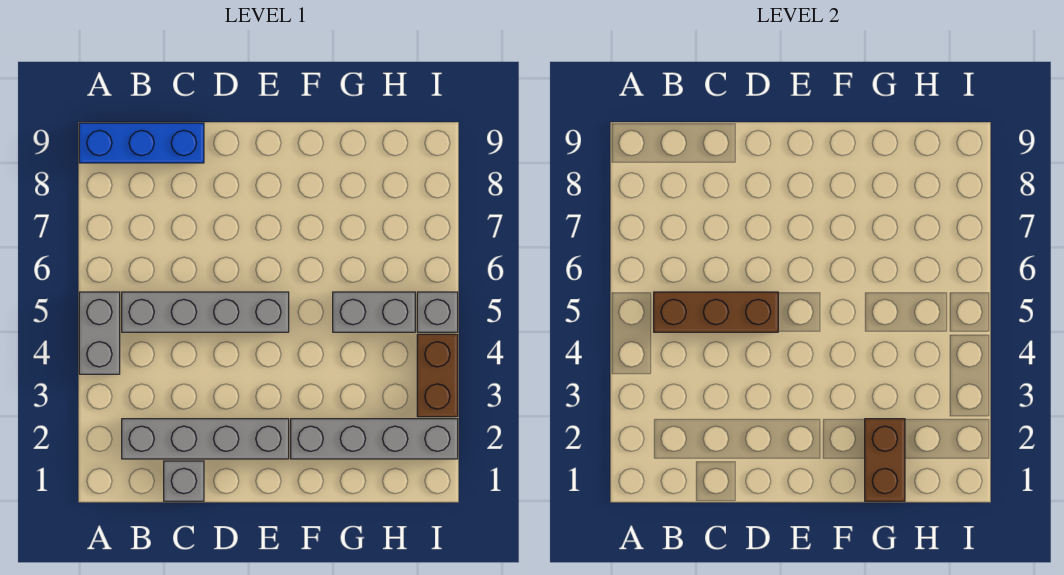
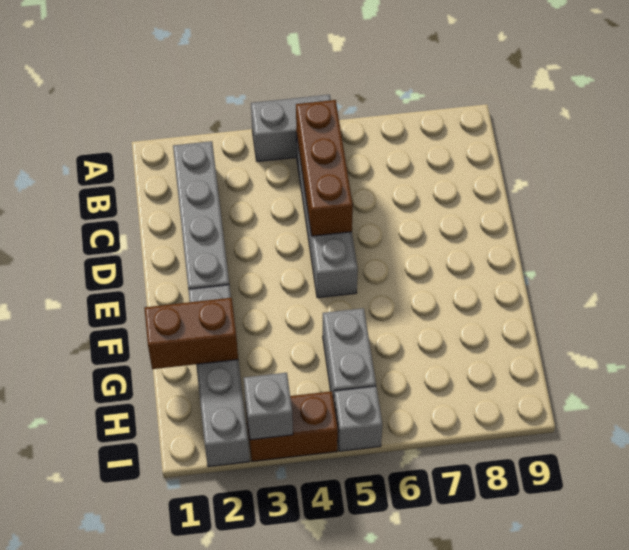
blue brick A9:C9 level 1 -> none
grey brick C1 level 1 -> grey brick I3 level 2

